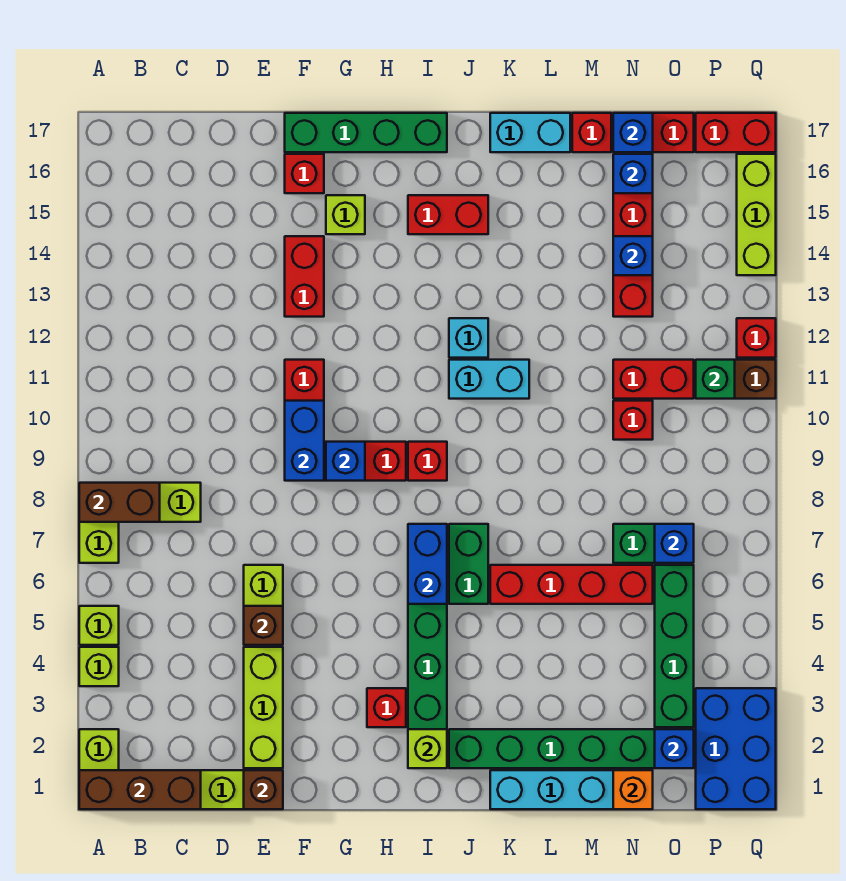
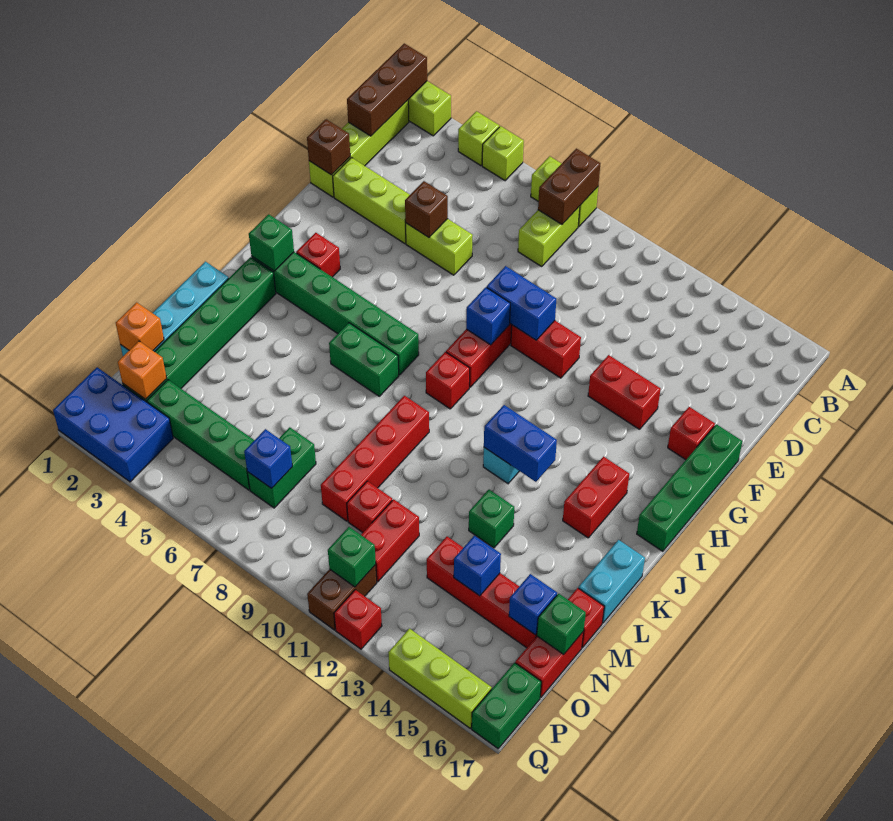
lime brick G15 level 1 -> none
lime brick I2 level 2 -> green brick I2 level 2
blue brick I6:I7 level 2 -> blue brick J12:J13 level 2
cyan brick J11:K11 level 1 -> none
red brick K6:N6 level 1 -> red brick K9:N9 level 1
none -> green brick L13 level 1
blue brick N17 level 2 -> green brick N17 level 2
blue brick O2 level 2 -> orange brick O2 level 2
red brick P17:Q17 level 1 -> green brick P17:Q17 level 1

